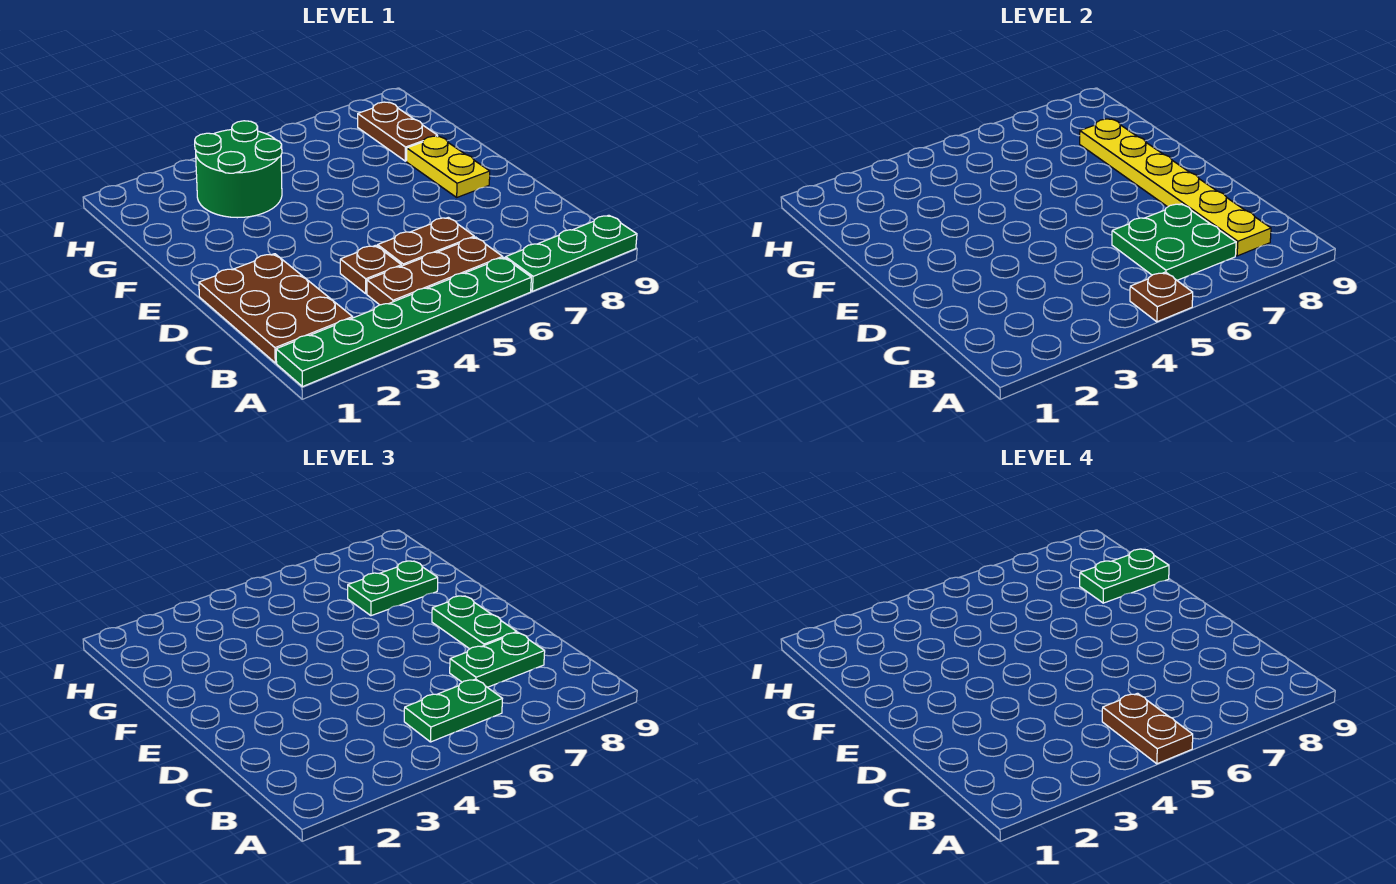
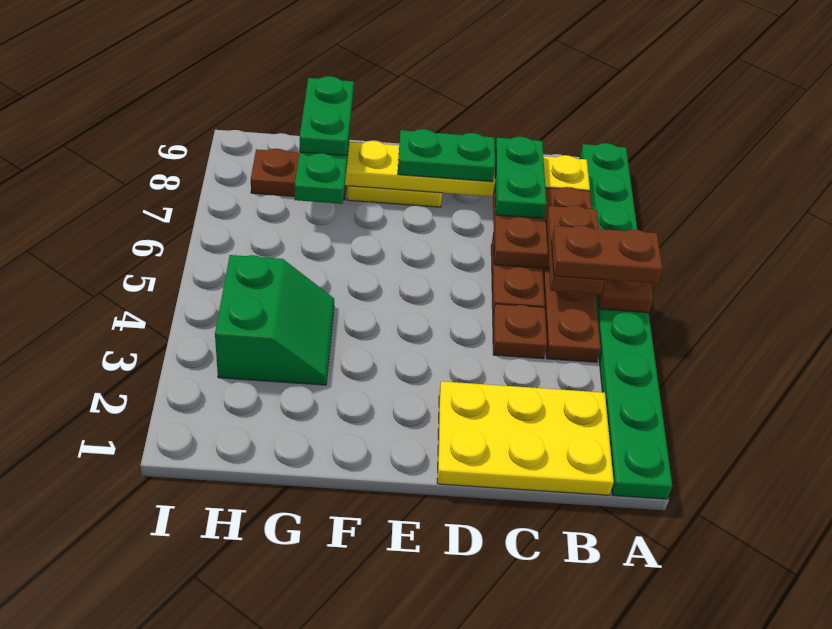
brown plate B1:D2 level 1 -> yellow plate B1:D2 level 1
green plate B5:B6 level 3 -> brown plate B5:B6 level 3
green plate B6:C7 level 2 -> brown plate B6:C7 level 2
green round brick G3:H4 level 1 -> green slope G3:H4 level 1 top H

